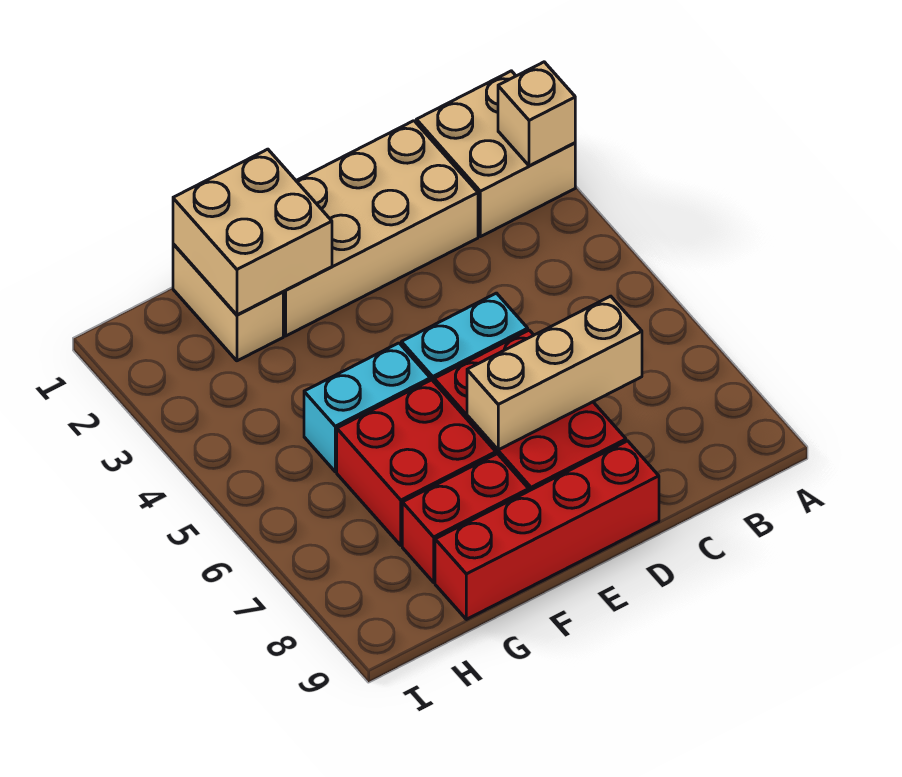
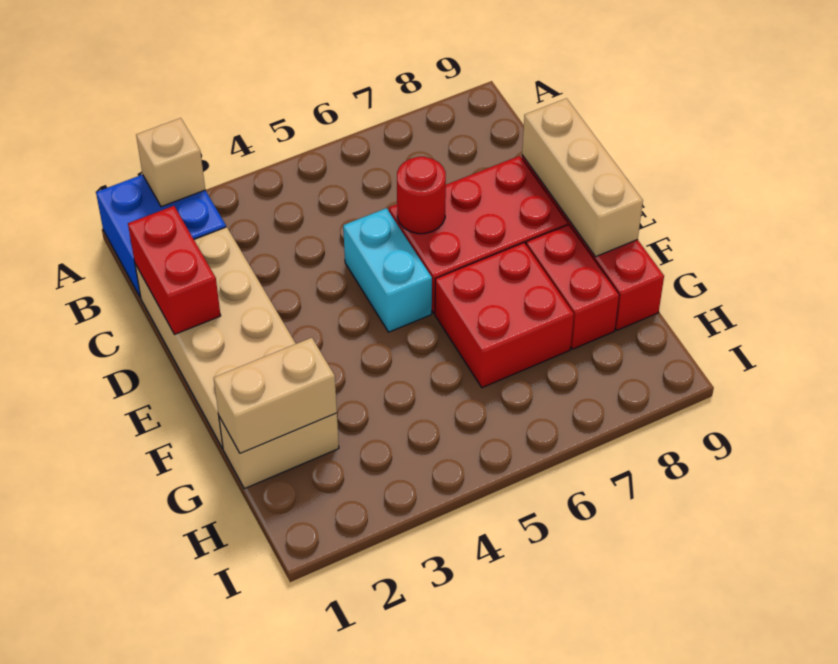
tan brick A1:B2 level 1 -> blue brick A1:B2 level 1
none -> red brick C1:D1 level 2
tan brick C7:E7 level 2 -> tan brick D9:F9 level 2
none -> red round brick D6 level 2
tan brick F1:G2 level 2 -> tan brick G1:G2 level 2
cyan brick F5:G5 level 1 -> none

